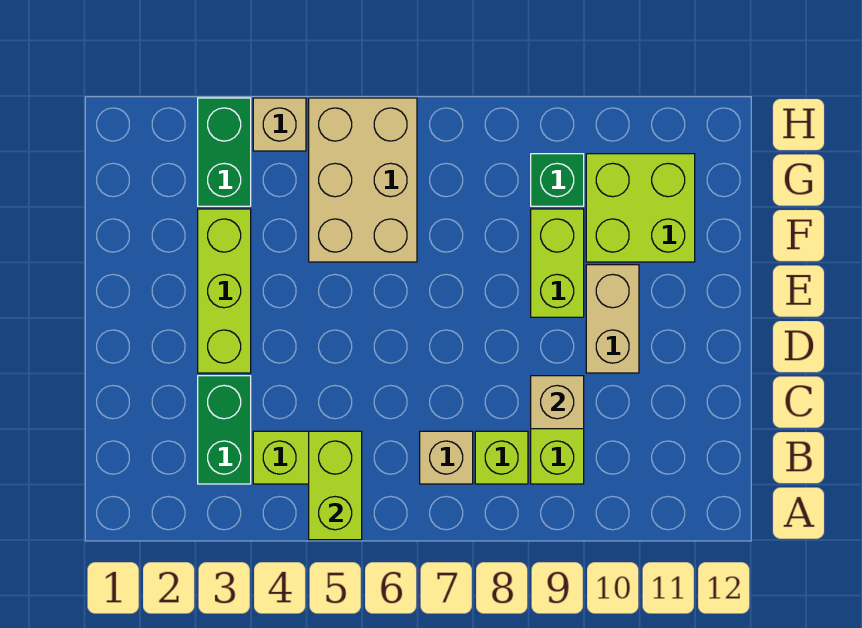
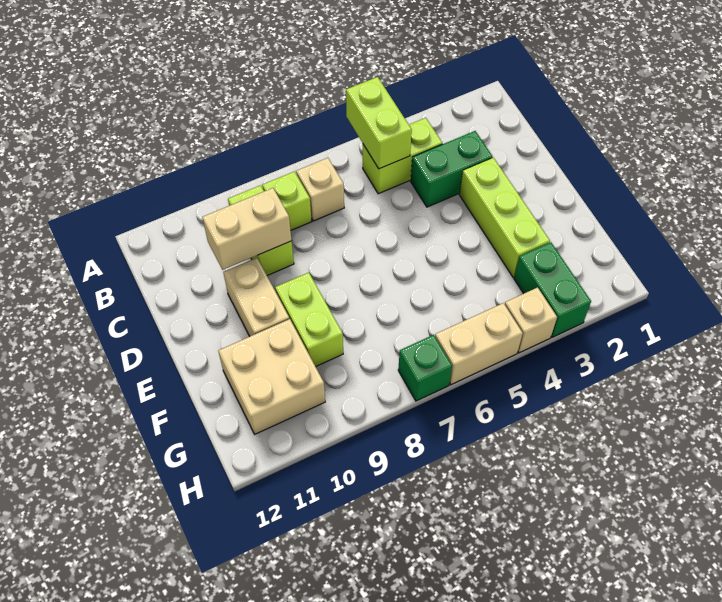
green brick B3:C3 level 1 -> green brick C3:C4 level 1
tan brick C9 level 2 -> tan brick C9:C10 level 2
tan brick F5:H6 level 1 -> tan brick H5:H6 level 1
lime brick F10:G11 level 1 -> tan brick F10:G11 level 1
green brick G9 level 1 -> green brick H7 level 1

